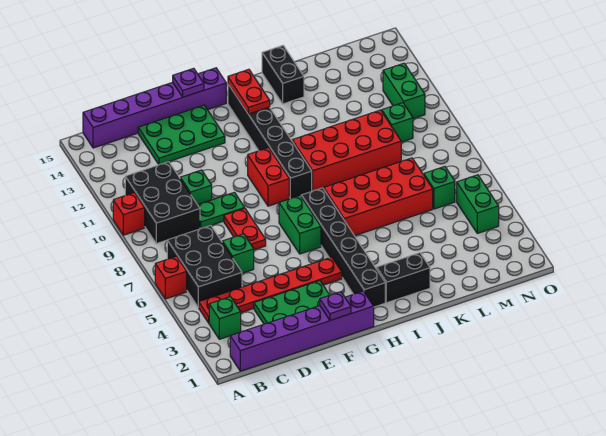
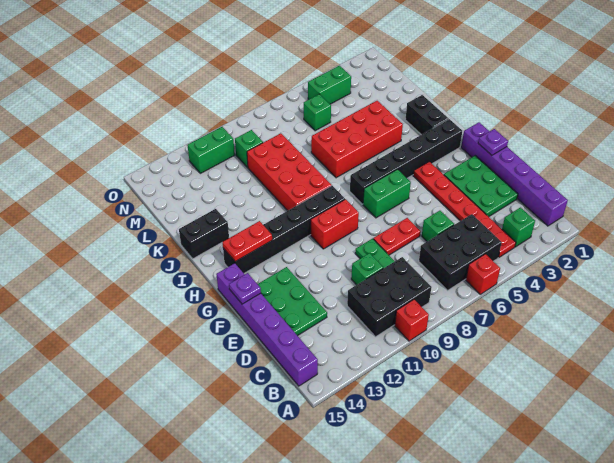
red brick I6:L7 level 1 -> red brick J4:K7 level 1

